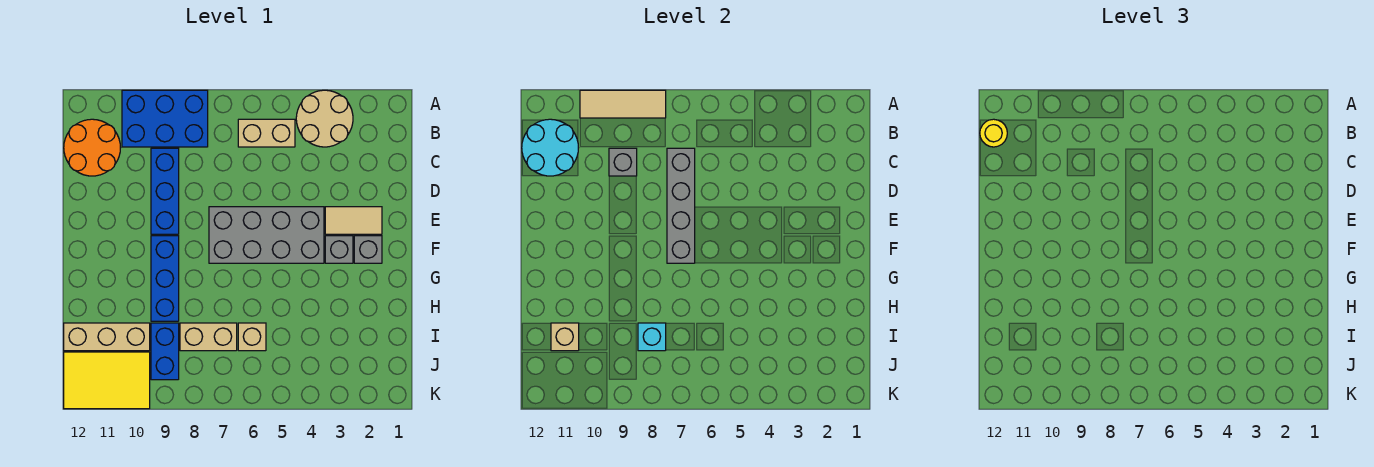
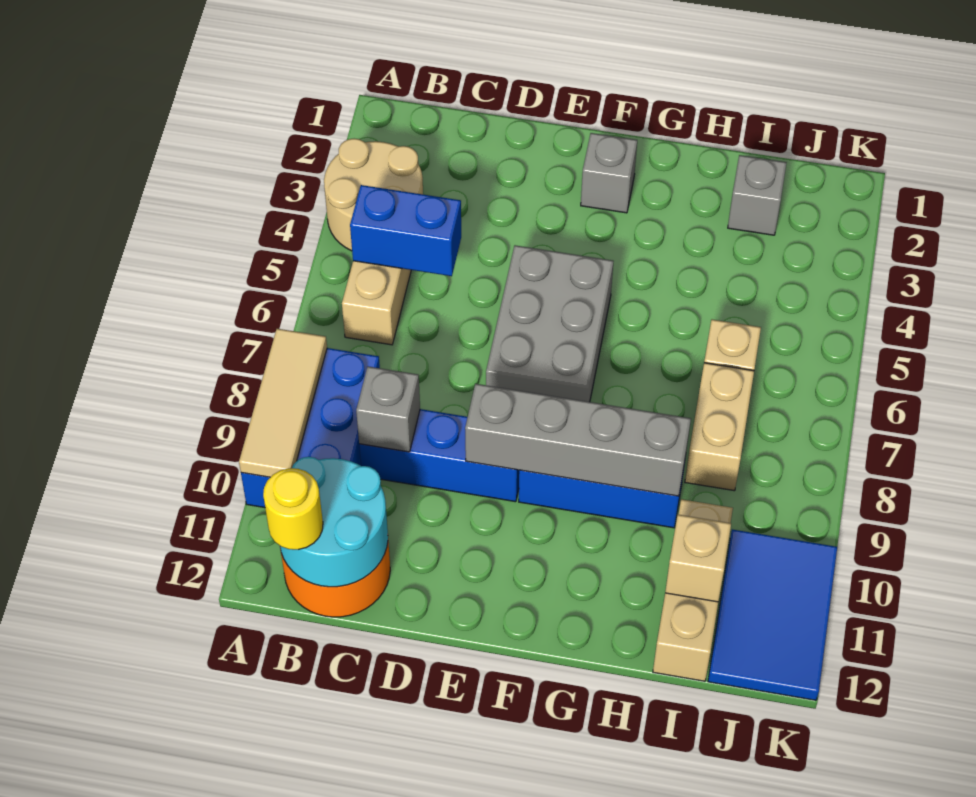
grey brick C7:F7 level 2 -> grey brick E9:H9 level 2
tan tile E2:E3 level 1 -> none
grey brick E4:F7 level 1 -> grey brick E5:F7 level 1
grey brick F3 level 1 -> grey brick I2 level 1
cyan brick I8 level 2 -> none
blue brick I9:J9 level 1 -> blue brick B5:C5 level 2
yellow tile J10:K12 level 1 -> blue tile J10:K12 level 1

